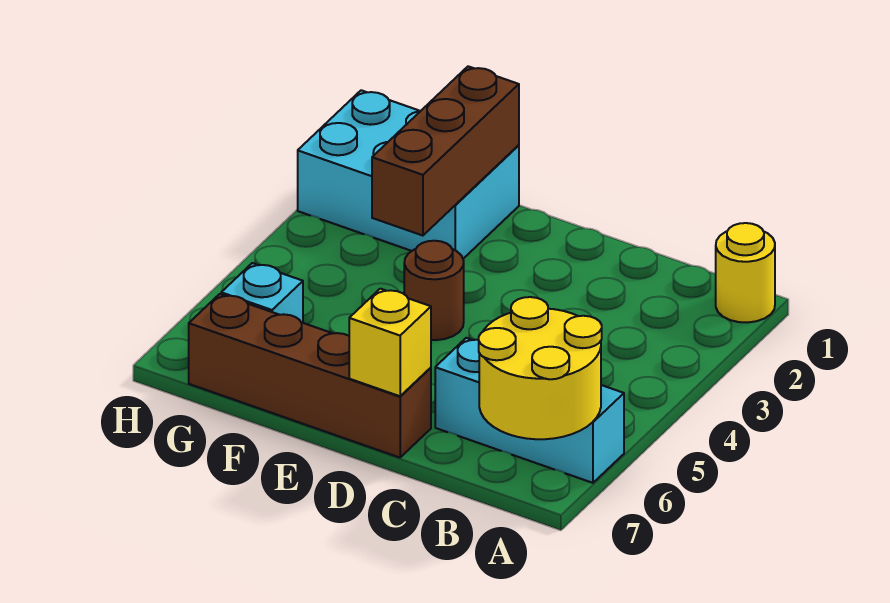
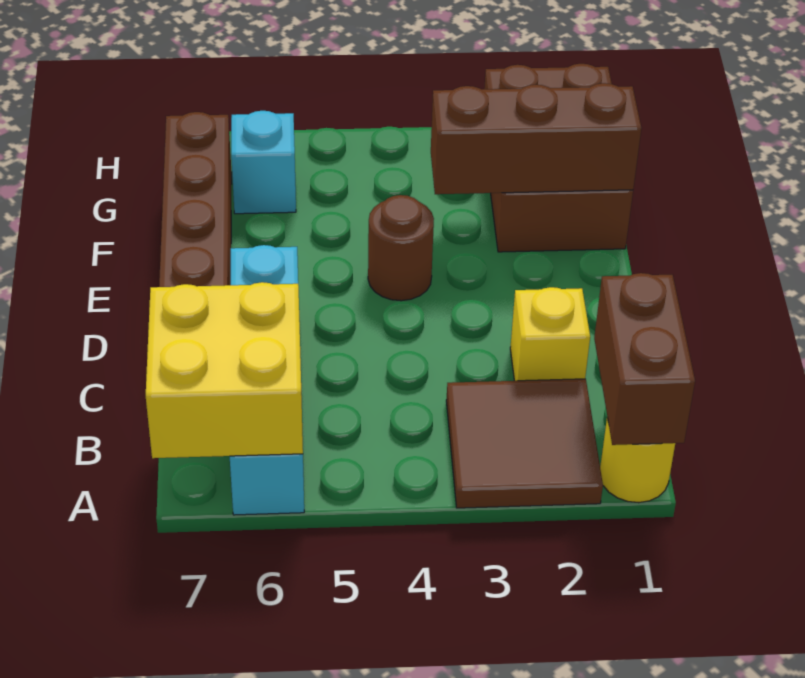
none -> brown brick A1:B1 level 2
none -> brown tile A2:B3 level 1
cyan brick A6:C6 level 1 -> cyan brick A6:D6 level 1
yellow round brick A6:B7 level 2 -> yellow brick A6:B7 level 2
yellow brick D7 level 2 -> yellow brick C2 level 1
cyan brick F1:H2 level 1 -> brown brick F1:H2 level 1

